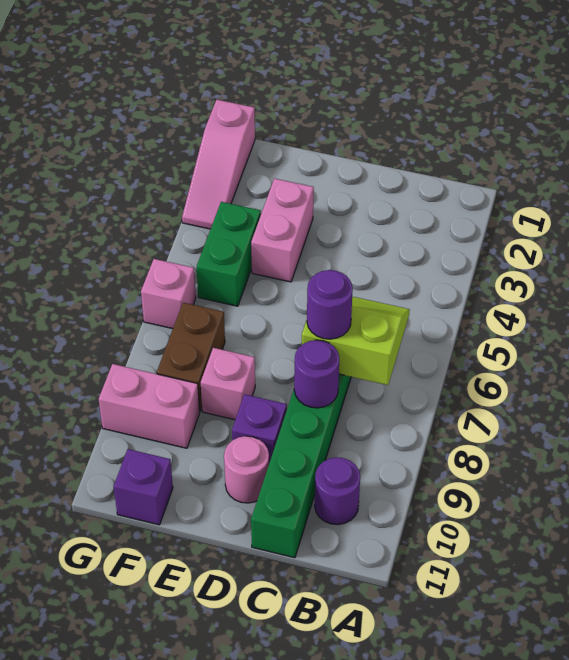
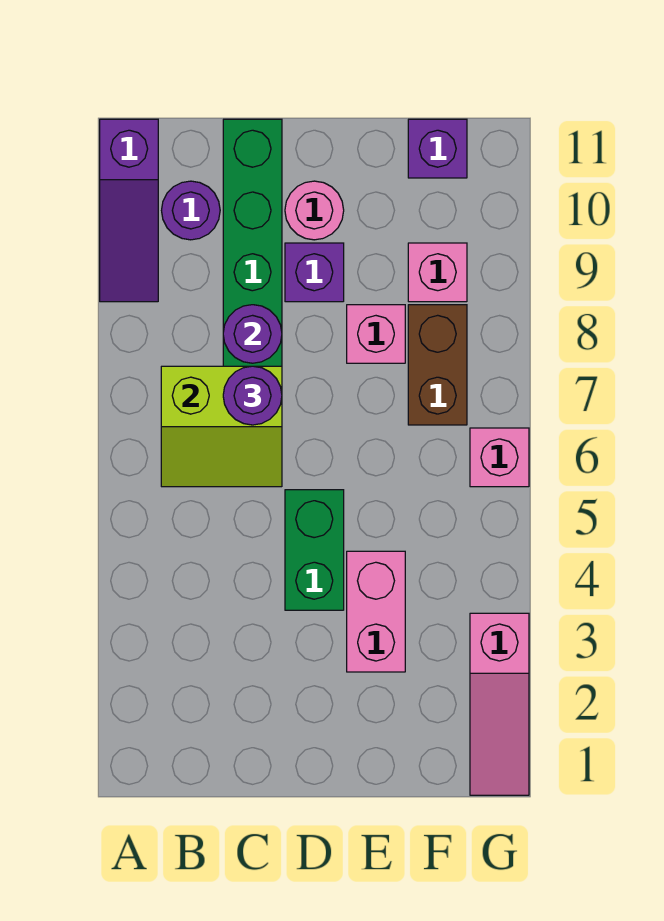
none -> purple slope A9:A11 level 1 top 11
green brick F4:F5 level 1 -> green brick D4:D5 level 1
pink brick F9:G9 level 1 -> pink brick F9 level 1
pink slope G1:G3 level 1 top 1 -> pink slope G1:G3 level 1 top 3

